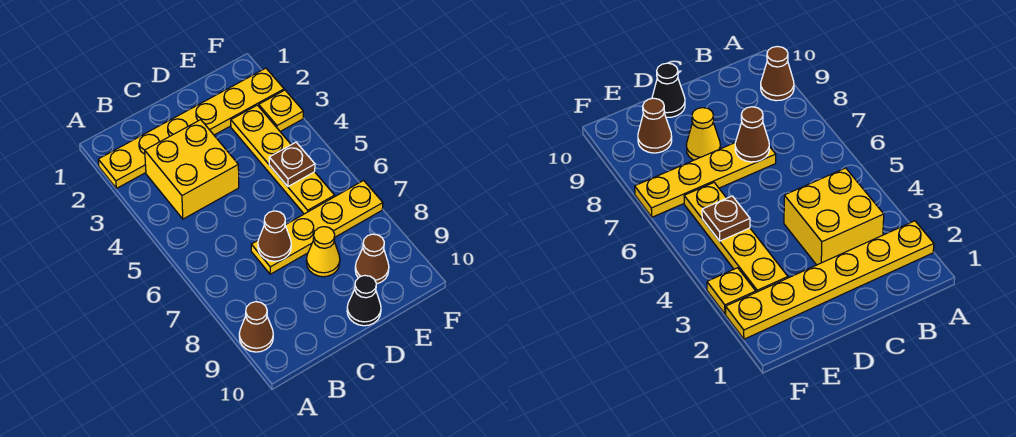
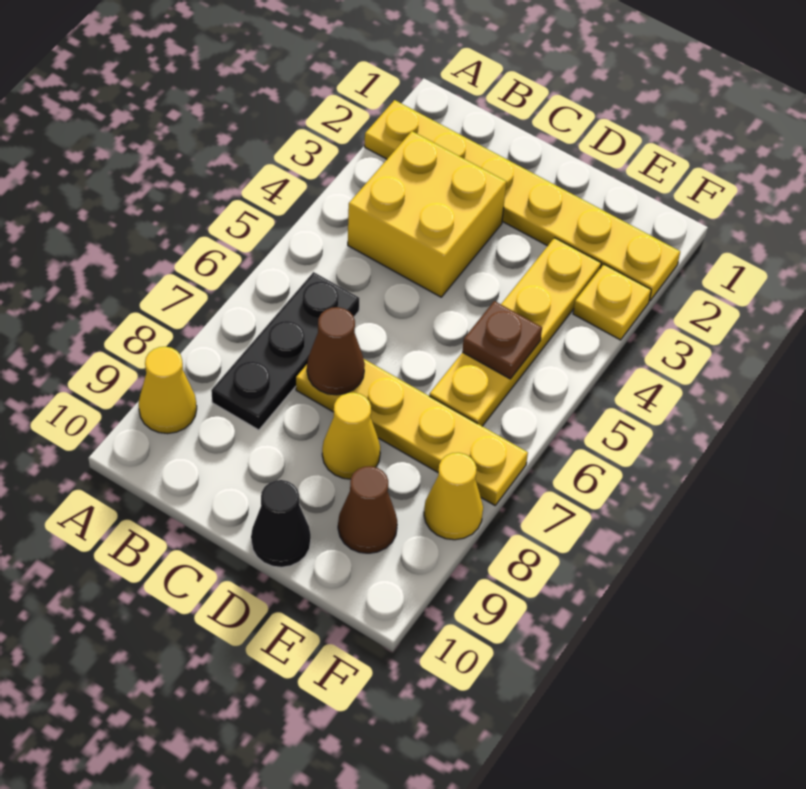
brown cone A9 level 1 -> yellow cone A9 level 1
none -> black plate B6:B8 level 1
none -> yellow cone F8 level 1

